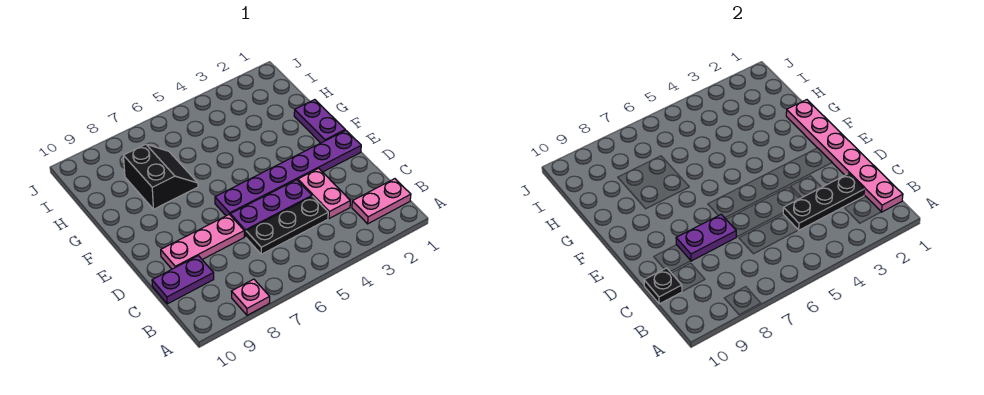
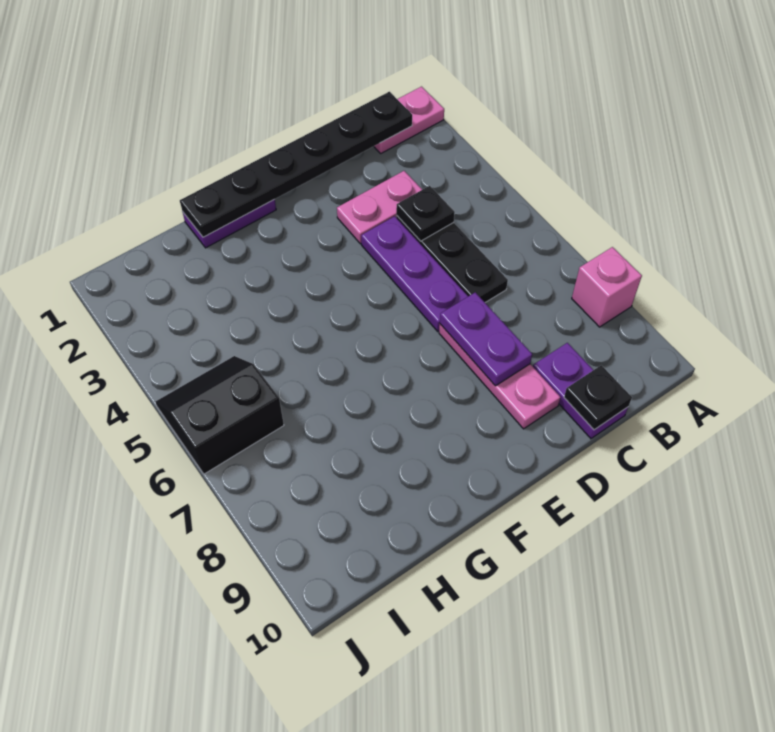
pink plate A8 level 1 -> pink brick A8 level 1
pink plate B1:B2 level 1 -> pink plate A1:B1 level 1
pink plate B1:G1 level 2 -> black plate B1:G1 level 2
black plate C2:C4 level 2 -> black plate C4 level 2
purple plate E1:E6 level 1 -> none
black slope G7:H8 level 1 top 8 -> black slope I5:J6 level 1 top 6

